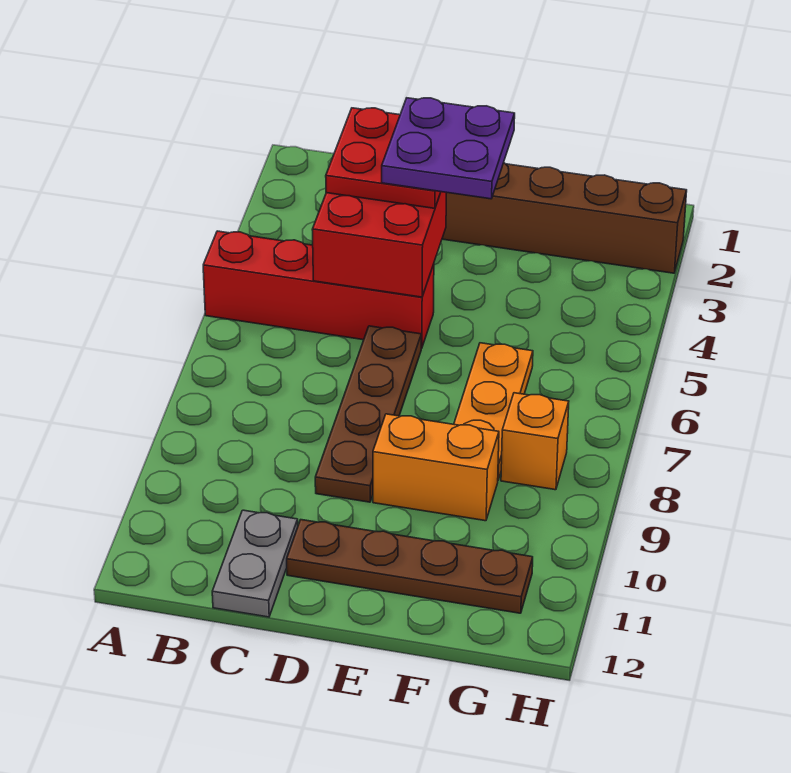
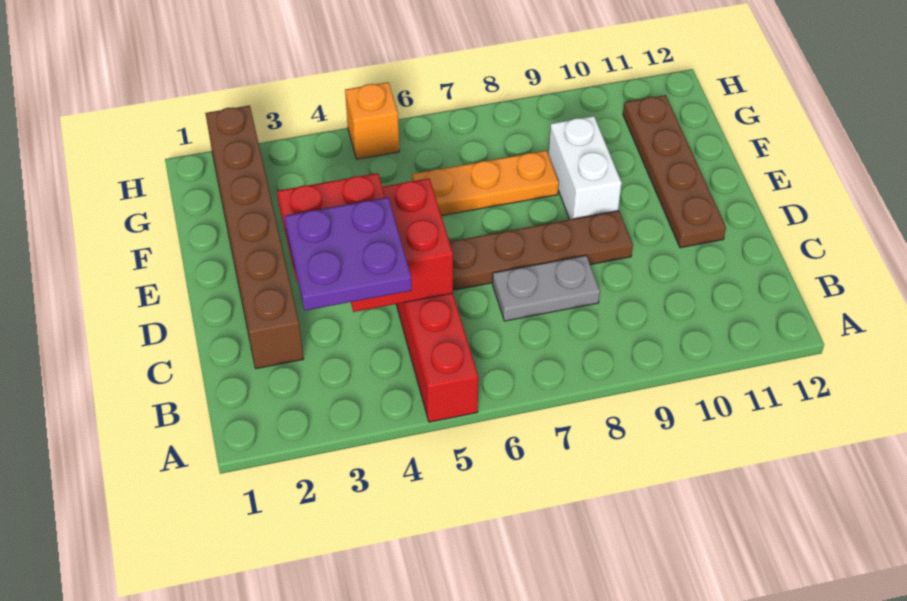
grey plate C11:C12 level 1 -> grey plate C7:C8 level 1
purple plate D3:E4 level 4 -> purple plate B3:C4 level 4
orange brick E9:F9 level 1 -> white brick E9:F9 level 1
orange brick G8 level 1 -> orange brick H5 level 1

